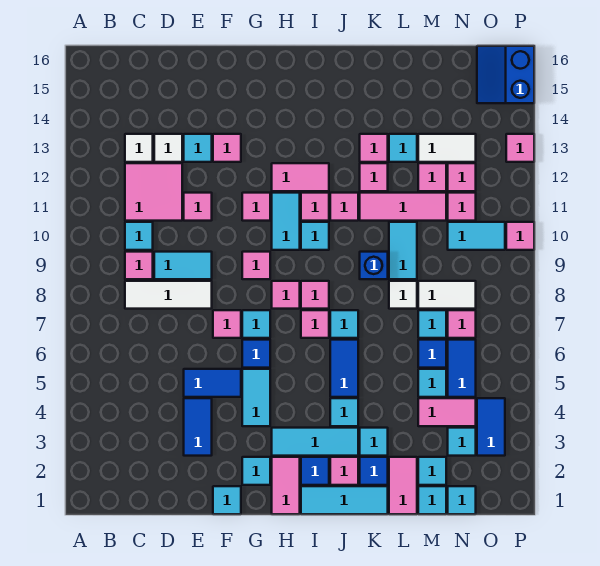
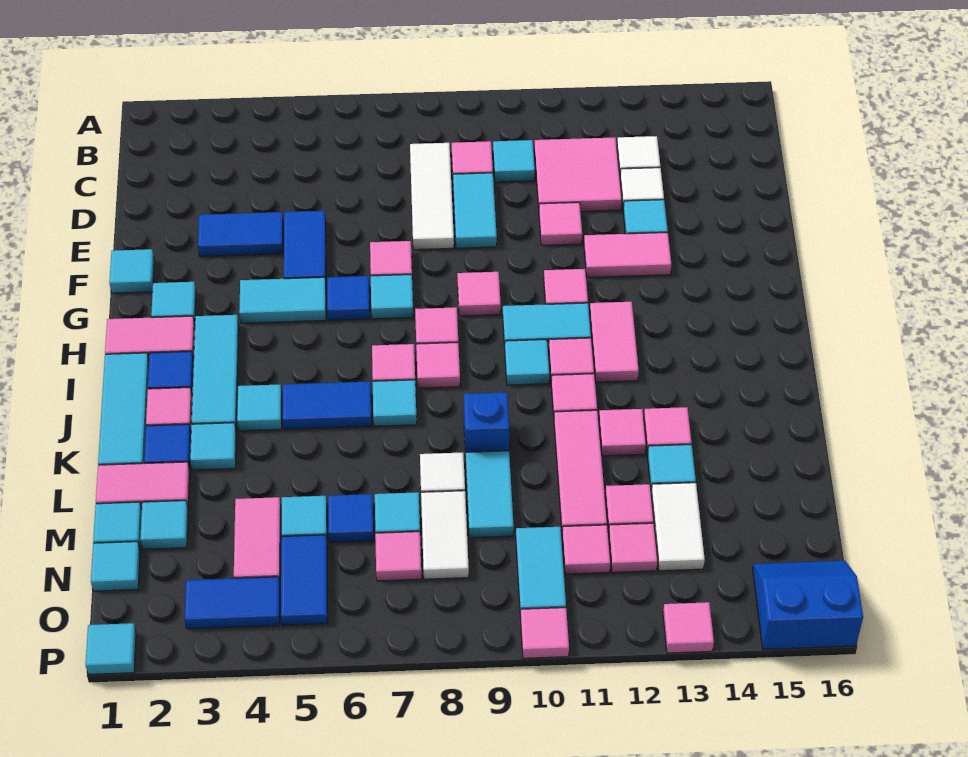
pink tile F13 level 1 -> pink tile F12:F13 level 1
cyan tile L9:L10 level 1 -> cyan tile L9:M9 level 1
cyan tile N3 level 1 -> cyan tile P1 level 1
blue tile N5:N6 level 1 -> blue tile N5:O5 level 1

